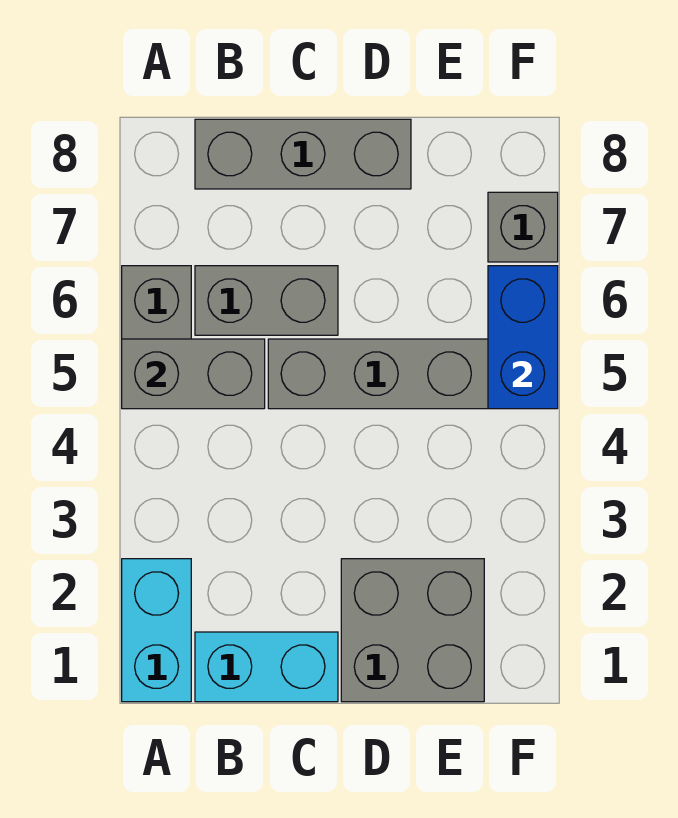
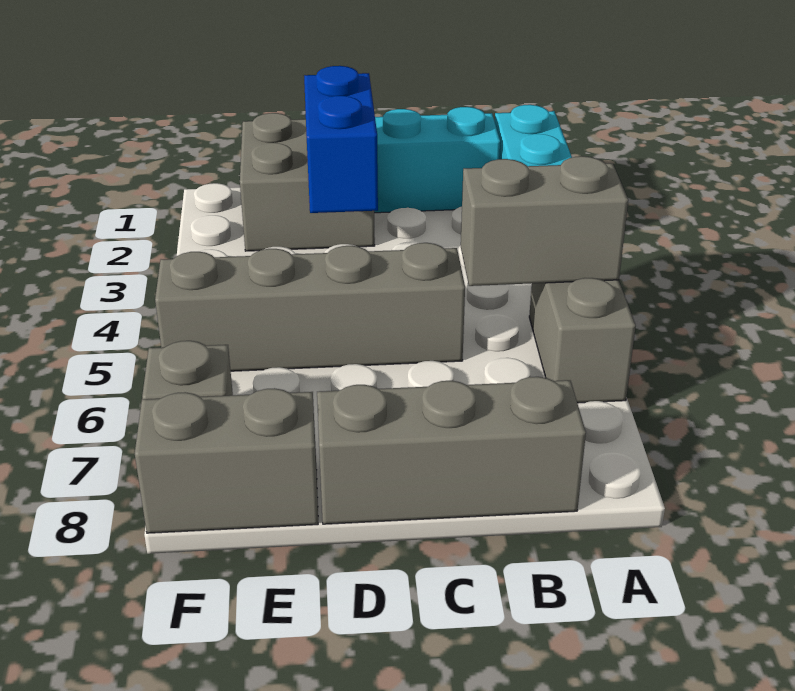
grey brick B6:C6 level 1 -> grey brick E8:F8 level 1
blue brick F5:F6 level 2 -> blue brick D2:D3 level 2

